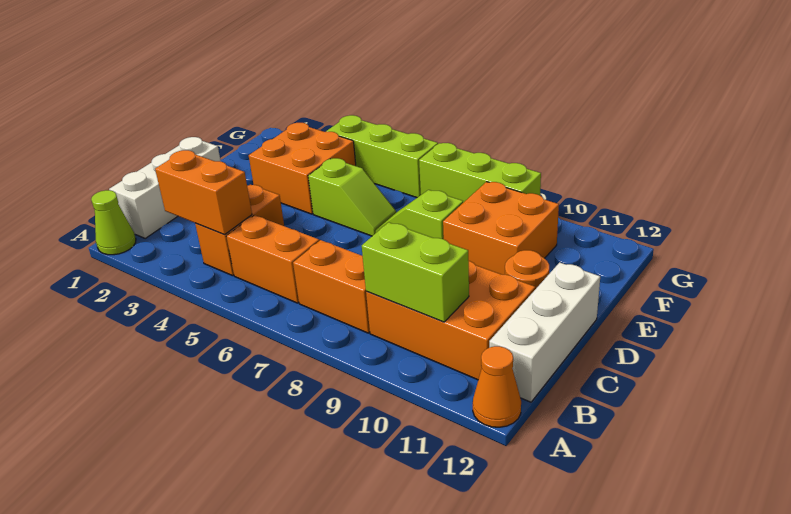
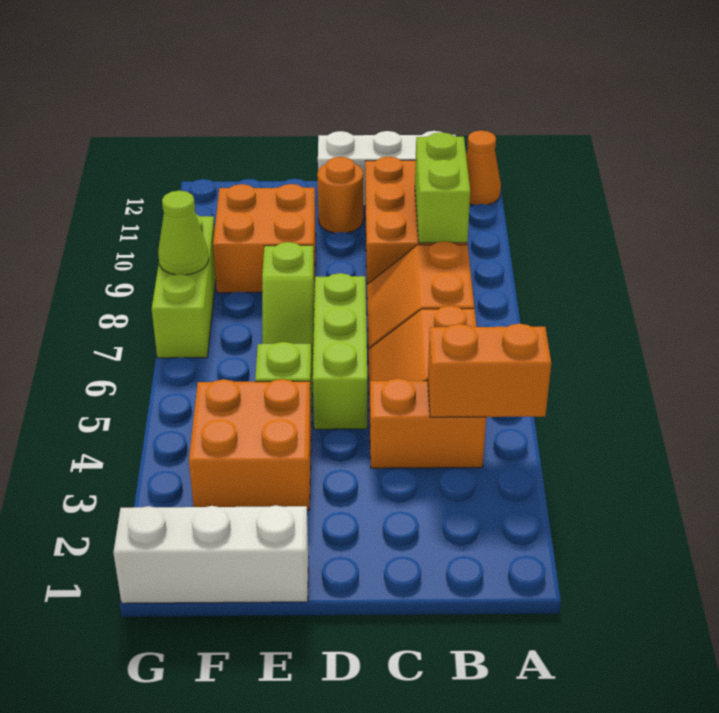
lime cone A1 level 1 -> lime cone G8 level 2
white brick B1:D1 level 1 -> white brick E1:G1 level 1
orange brick B3:B4 level 2 -> orange brick A4:B4 level 2
lime brick G4:G6 level 1 -> lime brick D5:D7 level 1

